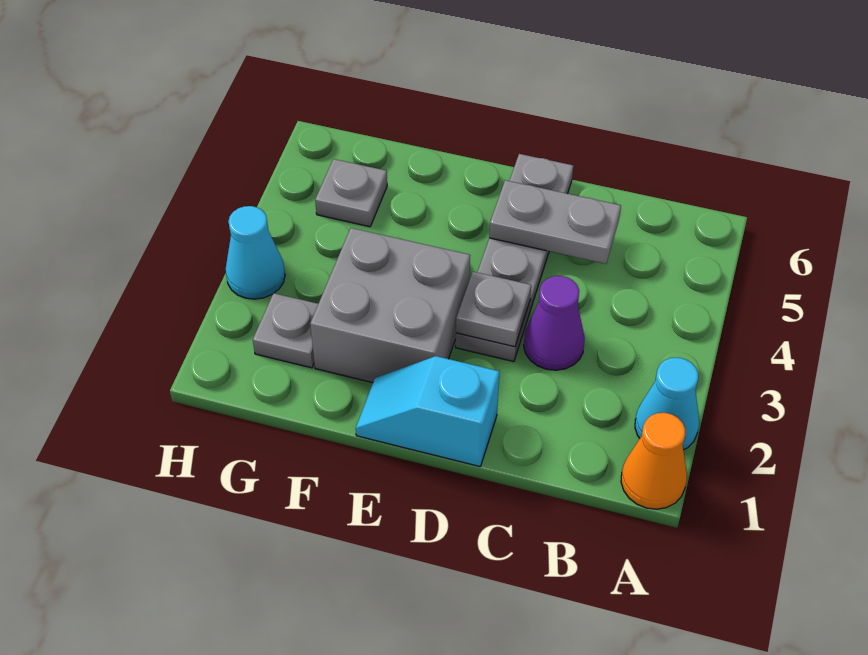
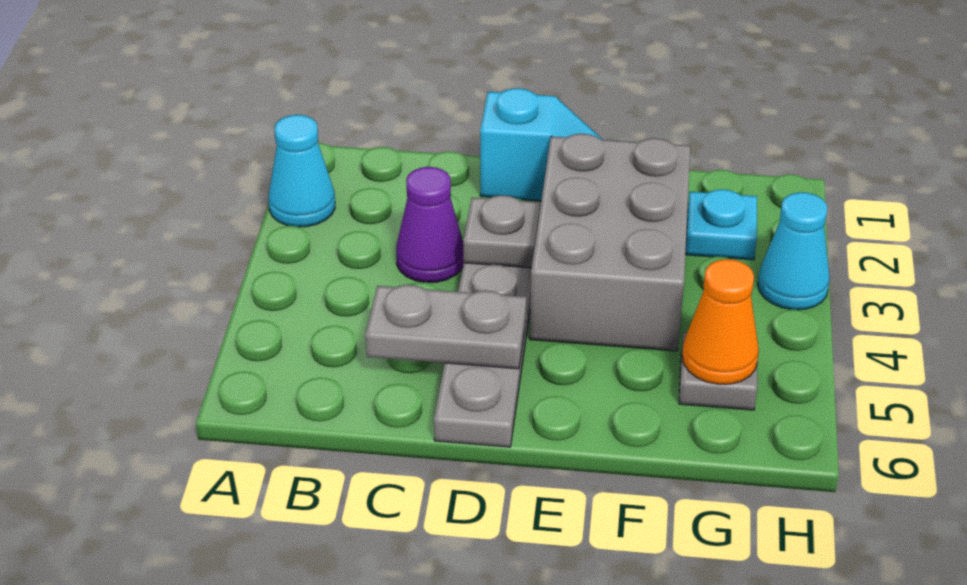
orange cone A1 level 1 -> orange cone G5 level 2
grey brick E2:F3 level 1 -> grey brick E2:F4 level 1
grey plate G2 level 1 -> cyan plate G2 level 1

